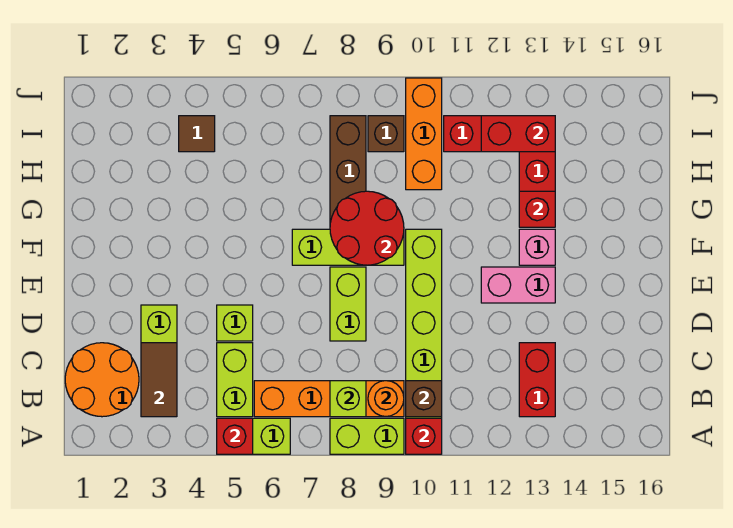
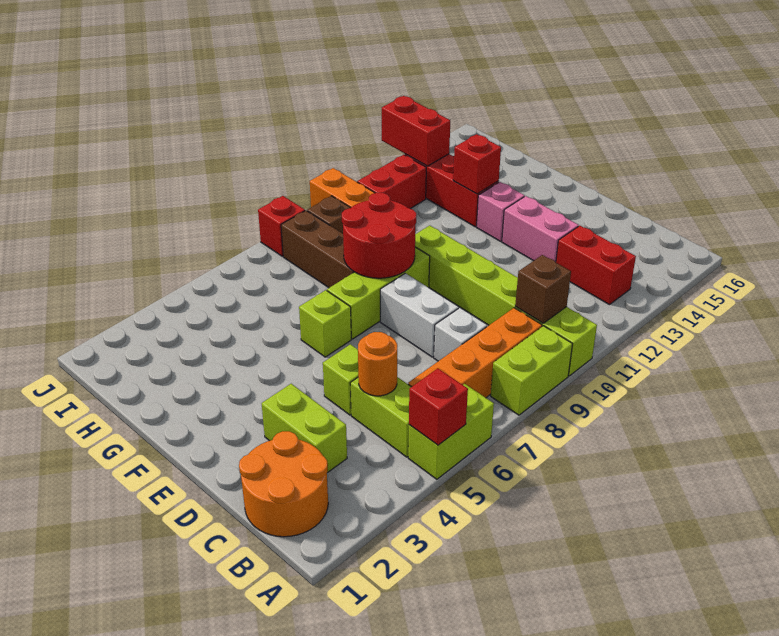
red brick A10 level 2 -> red brick J8 level 1
brown tile B3:C3 level 2 -> none
lime brick B8 level 2 -> lime brick F6 level 1
orange round brick B9 level 2 -> orange round brick C5 level 2
none -> white brick C8 level 1
lime brick D8:E8 level 1 -> white brick D8:E8 level 1
pink brick E12:E13 level 1 -> pink brick D13:E13 level 1
brown tile I4 level 1 -> none
red brick I12:I13 level 2 -> red brick I13:J13 level 2

